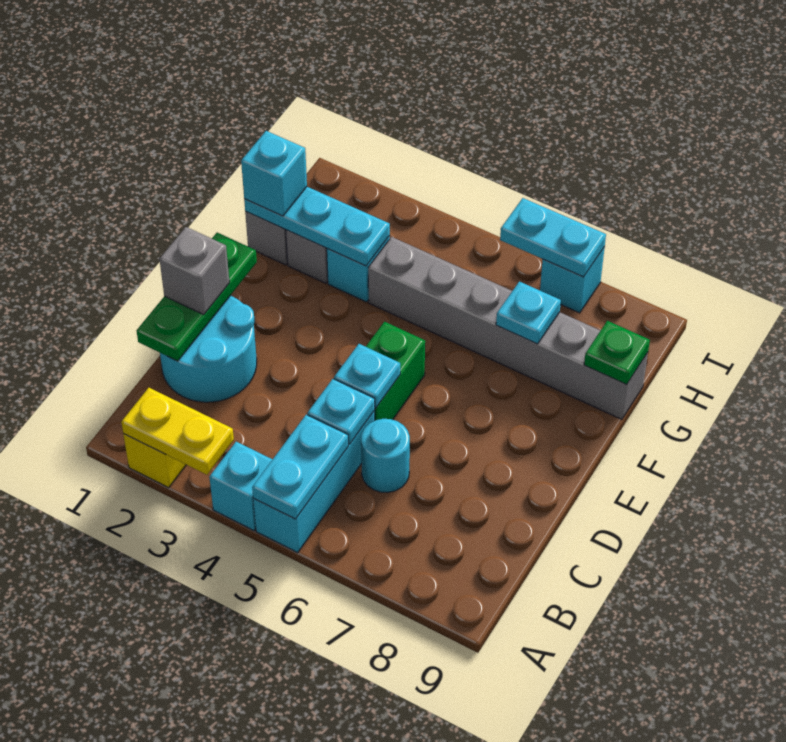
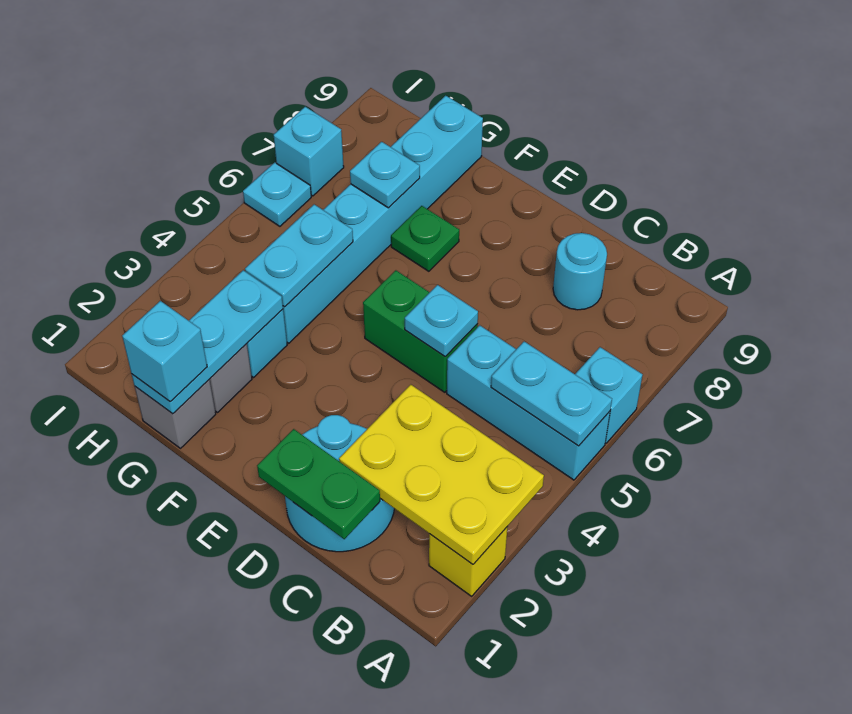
yellow plate A2:A3 level 2 -> yellow plate A2:C3 level 2
cyan brick A4 level 1 -> cyan brick A6 level 1
green plate C1:E1 level 2 -> green plate C1:D1 level 2
cyan plate C5 level 2 -> cyan plate I6 level 1
cyan round brick C6 level 1 -> cyan round brick C8 level 1
grey brick D1 level 3 -> none
grey brick G4:G9 level 1 -> cyan brick G4:G9 level 1
green plate G9 level 2 -> green plate F7 level 1
cyan plate I6:I7 level 2 -> cyan plate G4:G5 level 2

